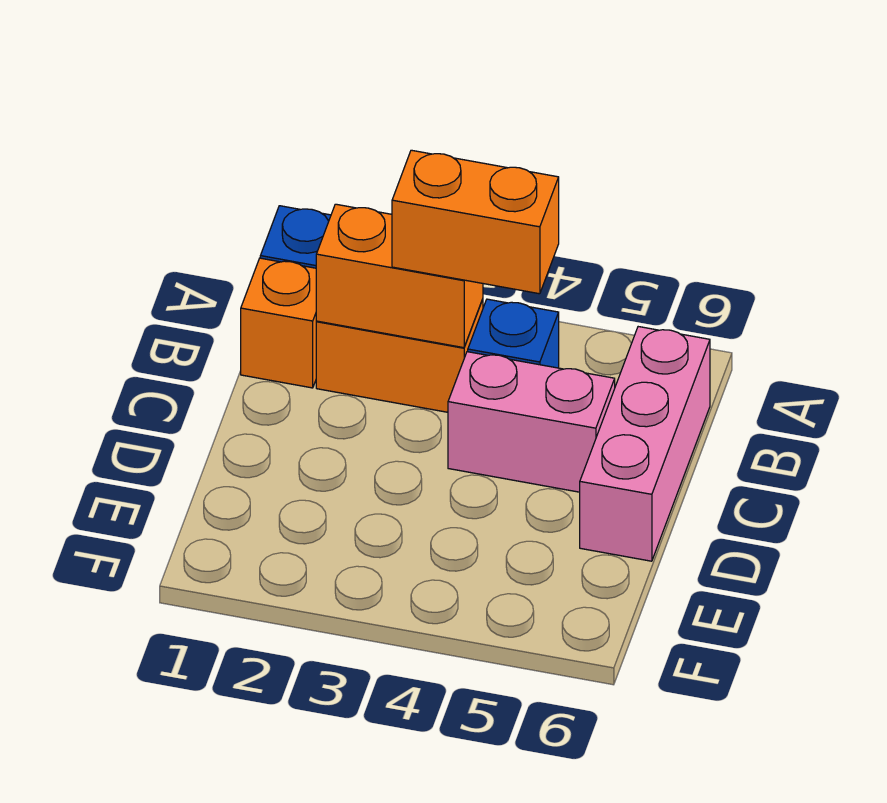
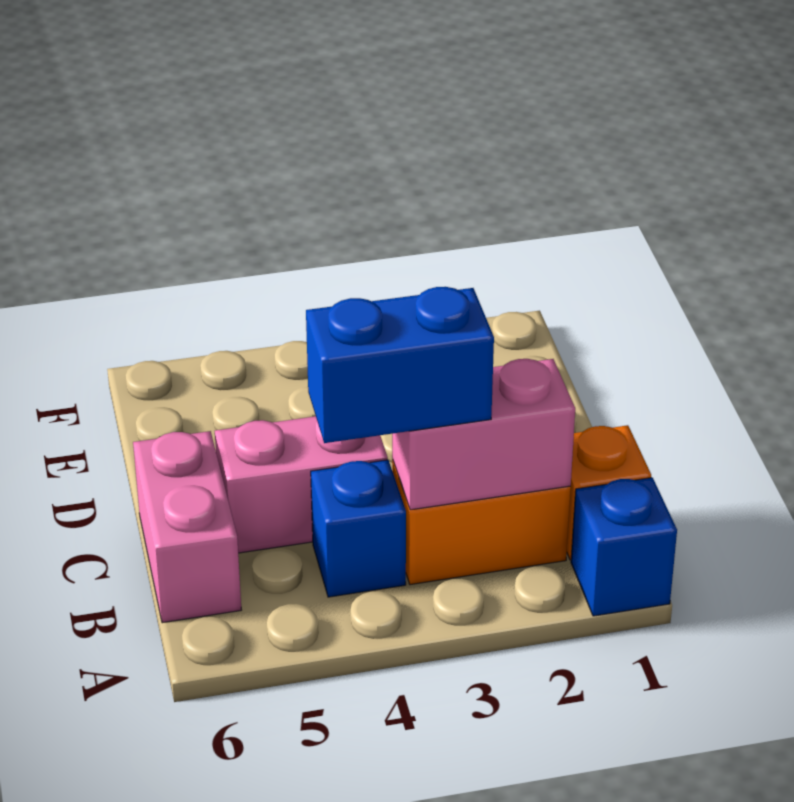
orange brick B2:B3 level 2 -> pink brick B2:B3 level 2
orange brick B3:B4 level 3 -> blue brick B3:B4 level 3
pink brick B6:D6 level 1 -> pink brick B6:C6 level 1

